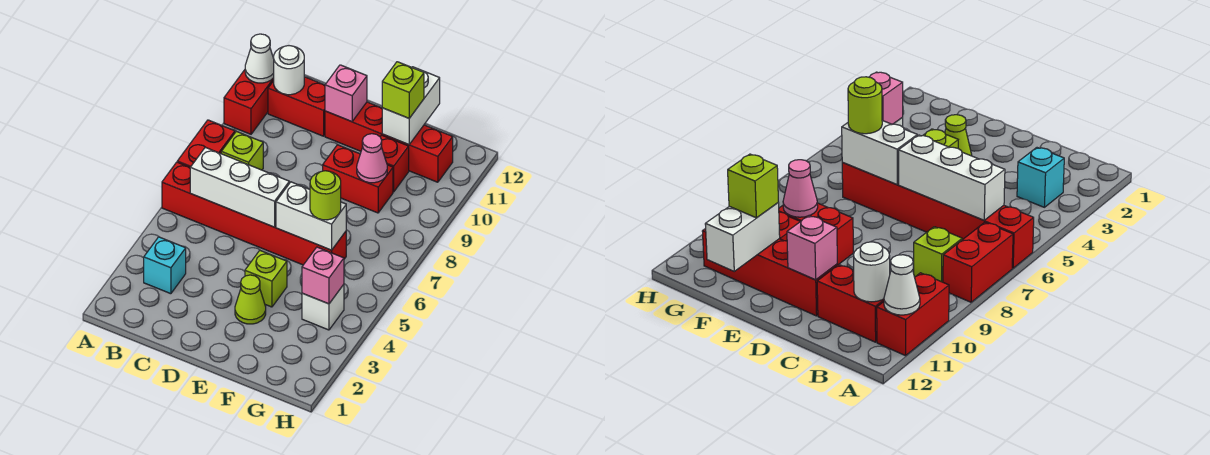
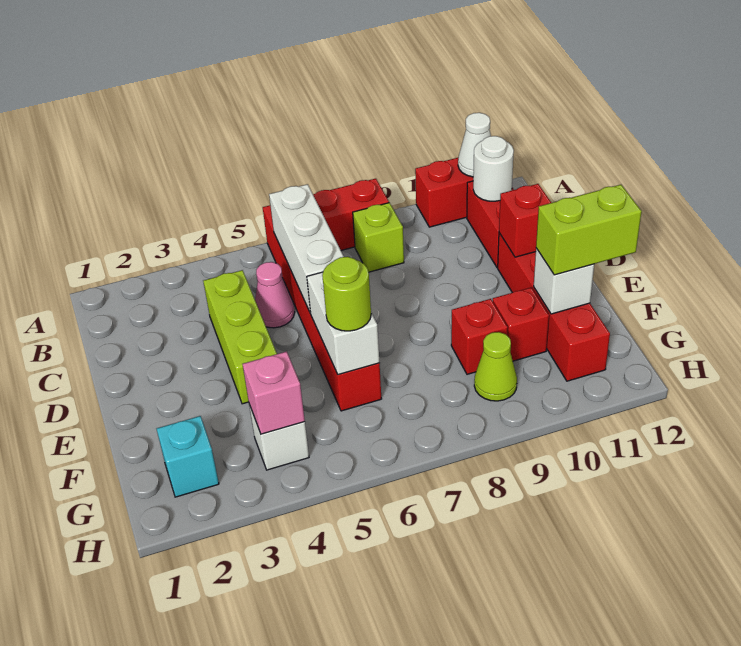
cyan brick B3 level 1 -> cyan brick G2 level 1
pink brick D11 level 2 -> red brick D11 level 2
lime cone E3 level 1 -> lime cone G9 level 1
lime brick E4 level 1 -> lime brick C4:E4 level 1
red brick E9:F9 level 1 -> red brick F9 level 1
pink cone F9 level 2 -> pink cone C5 level 1
white brick F11:F12 level 2 -> white brick F11 level 2
lime brick F11 level 3 -> lime brick F11:F12 level 3

